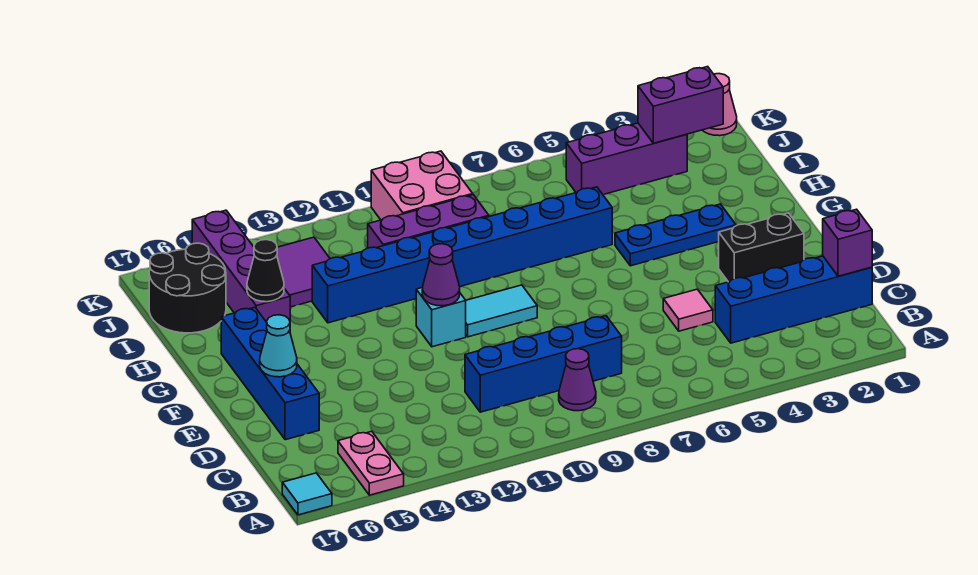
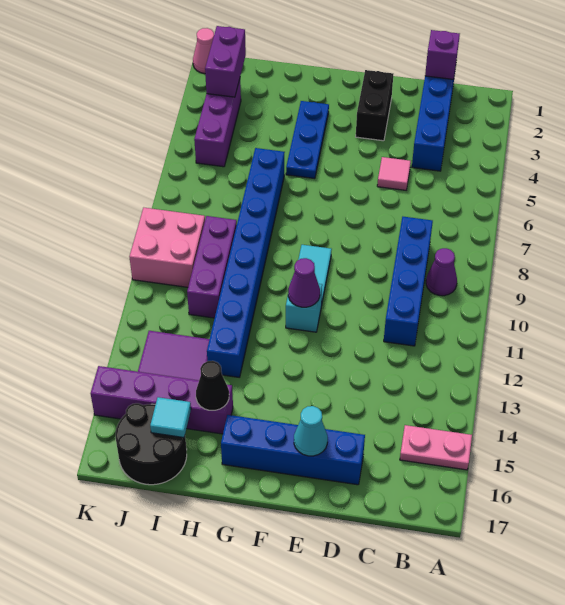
cyan tile A17 level 1 -> cyan tile I16 level 2

